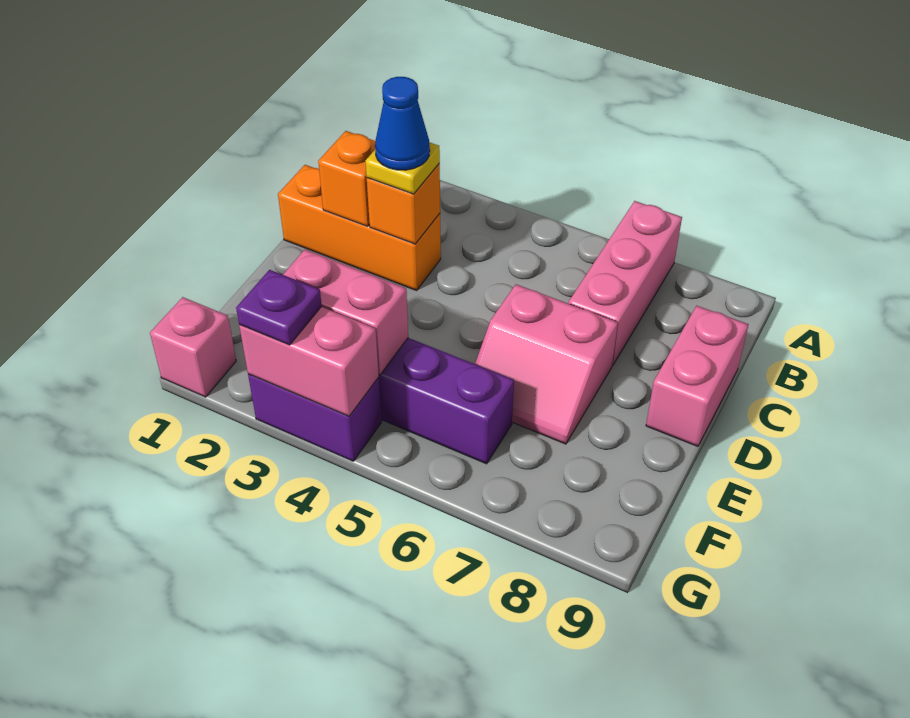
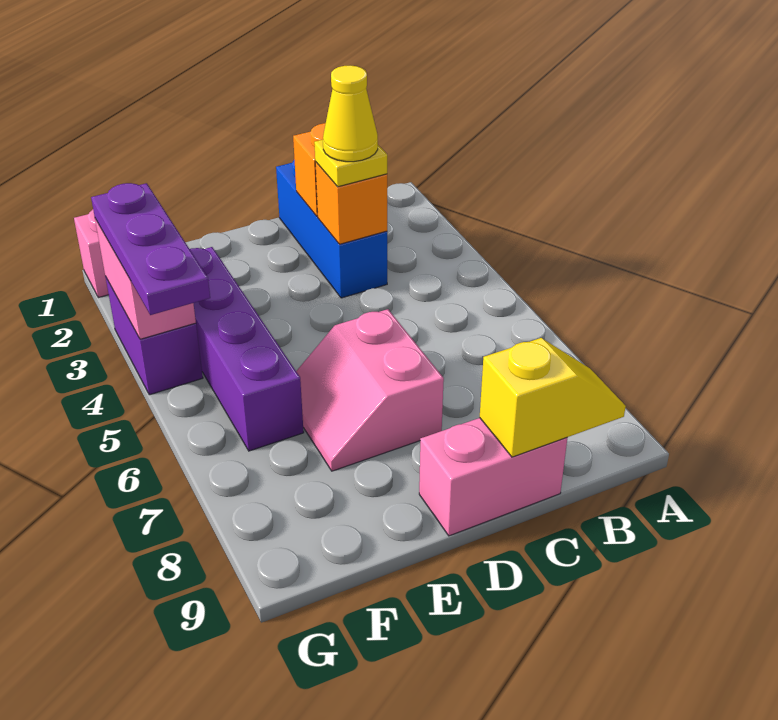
pink brick A7:C7 level 1 -> none
none -> yellow slope B9:C9 level 2 top C
orange brick C1:C3 level 1 -> blue brick C1:C3 level 1
blue cone C3 level 4 -> yellow cone C3 level 4
pink brick F3:F4 level 2 -> none
purple plate G3 level 3 -> purple plate G3:G5 level 3

